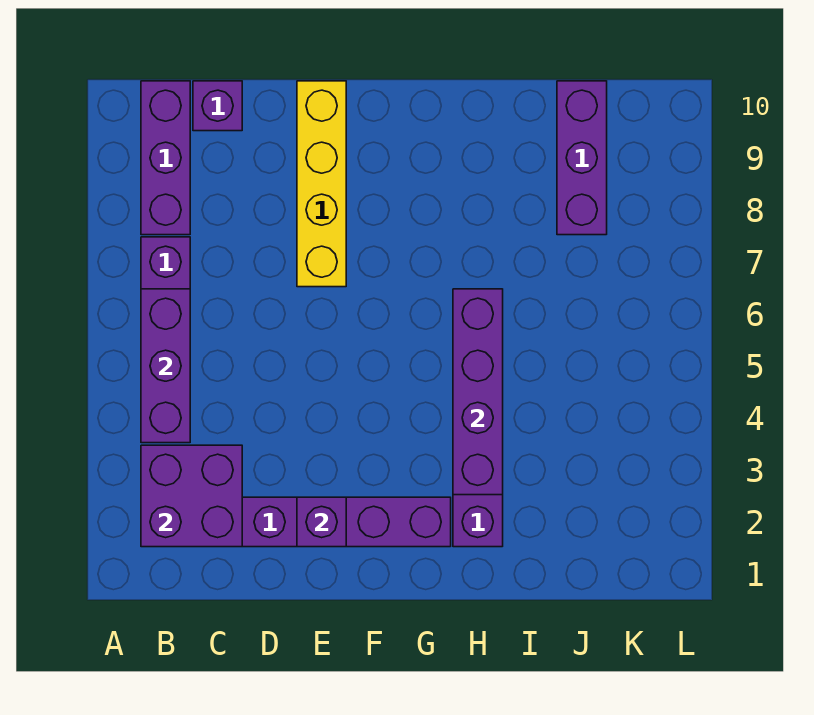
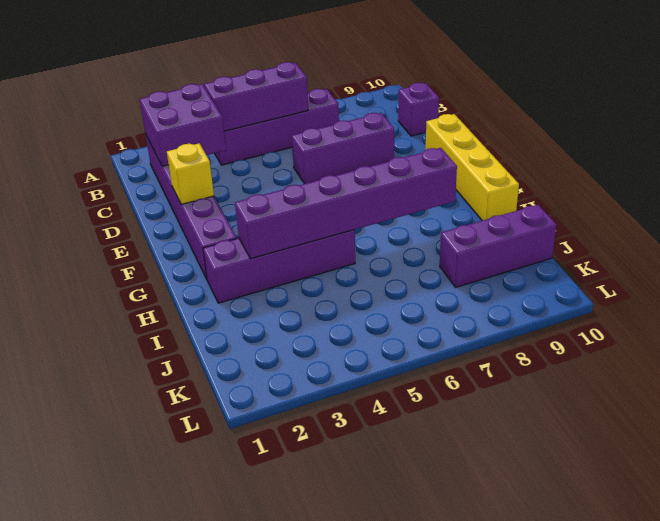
purple brick B8:B10 level 1 -> purple brick D6:D8 level 1
purple brick E2 level 2 -> yellow brick E2 level 2
yellow brick E7:E10 level 1 -> yellow brick E10:H10 level 1
purple brick H3:H6 level 2 -> purple brick H3:H8 level 2

